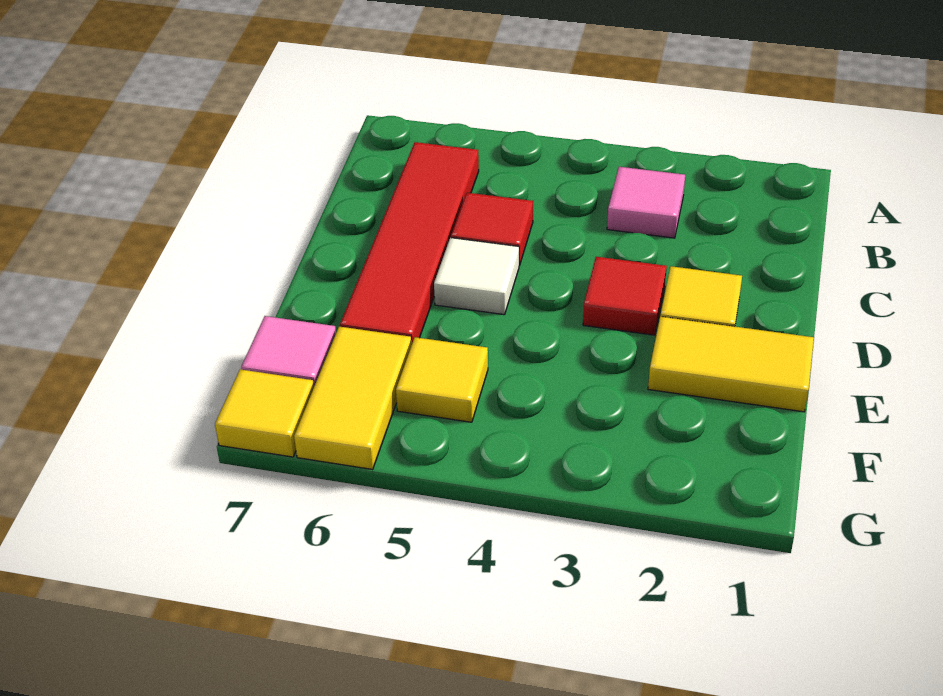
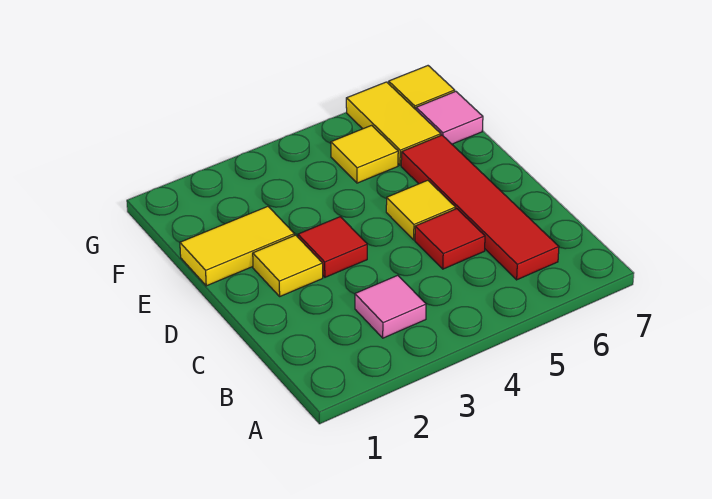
white tile D5 level 1 -> yellow tile D5 level 1

